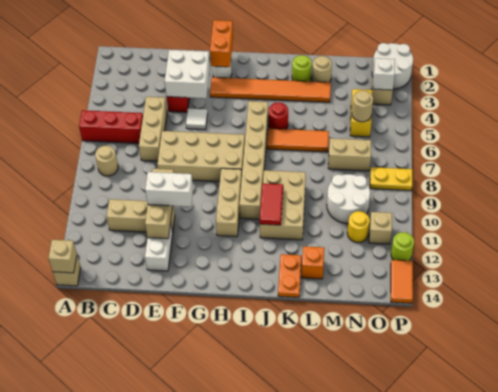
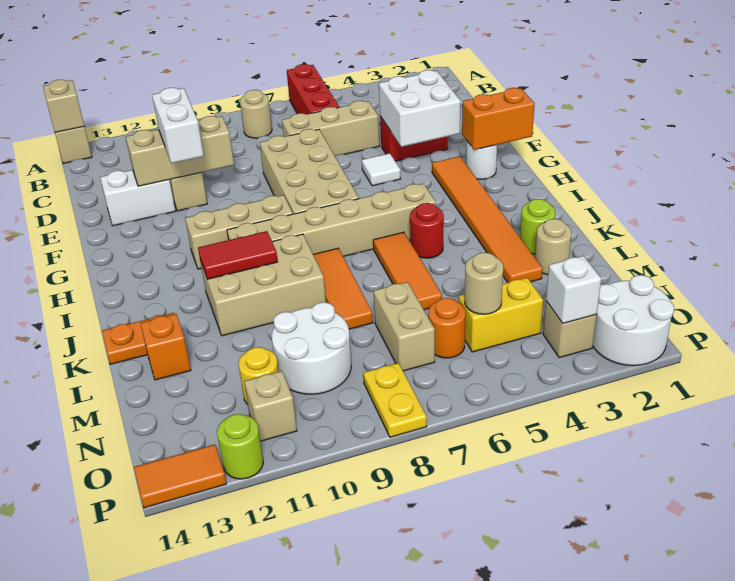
none -> orange tile J8:L8 level 1
none -> orange round brick N6 level 1

